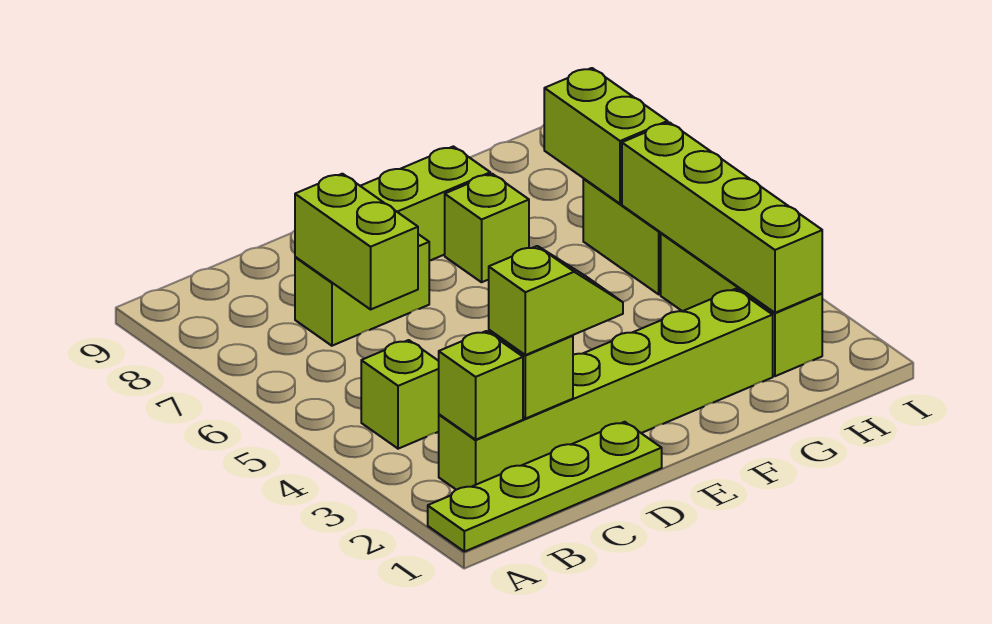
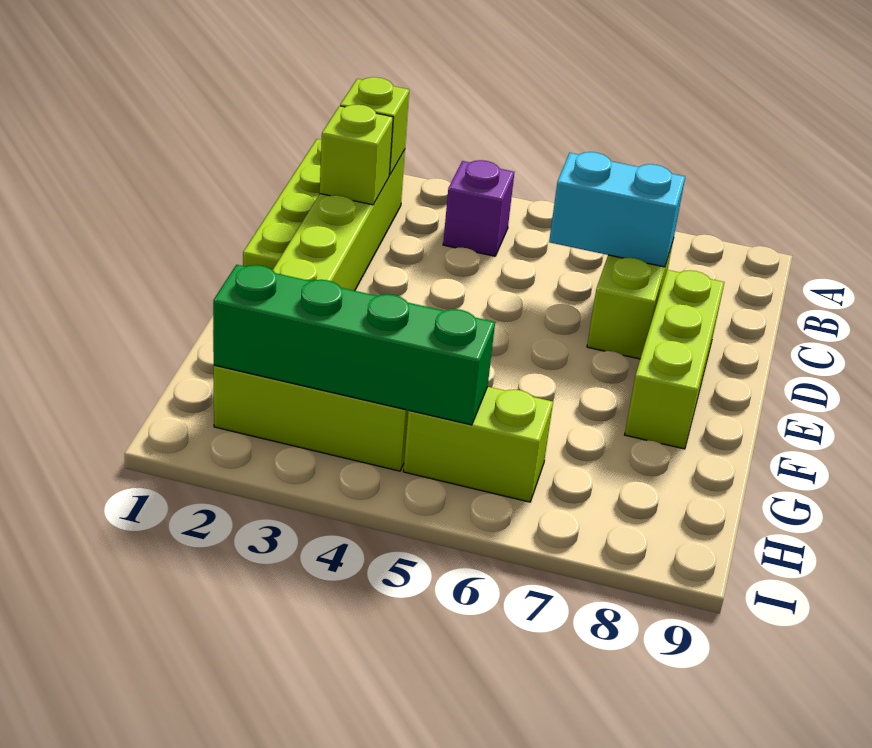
lime brick B4 level 1 -> purple brick B4 level 1
lime slope C2:D2 level 3 top C -> none
lime brick C6:C7 level 2 -> cyan brick C6:C7 level 2
lime brick F7 level 1 -> none
lime brick H2:H5 level 2 -> green brick H2:H5 level 2
lime brick H6:H7 level 2 -> none

